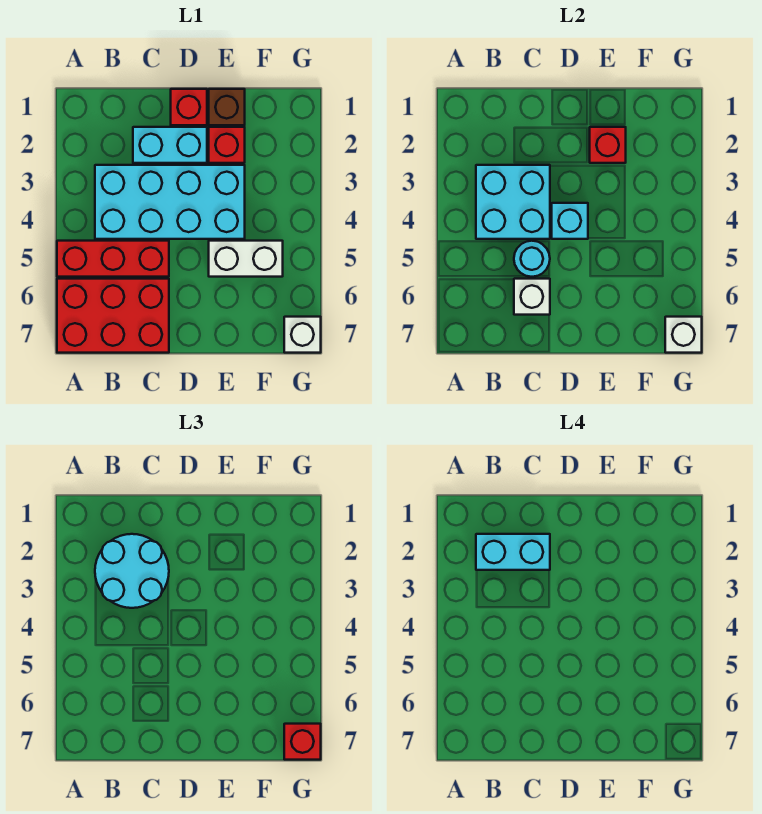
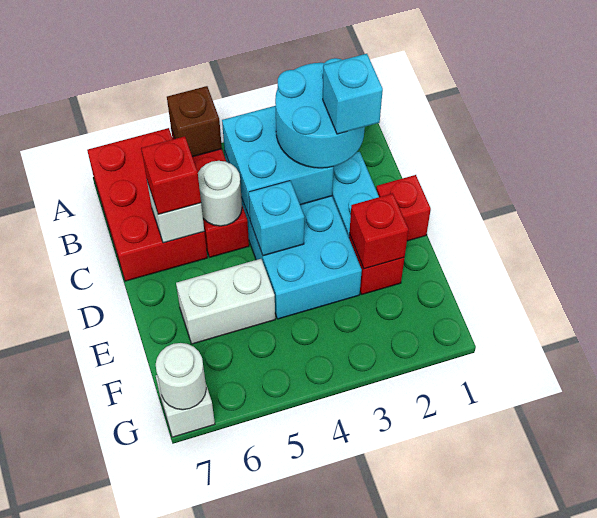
cyan brick B2:C2 level 4 -> cyan brick C2 level 4
cyan round brick C5 level 2 -> white round brick C5 level 2
brown brick E1 level 1 -> brown brick A5 level 2
white brick E5:F5 level 1 -> white brick E5:E6 level 1
white brick G7 level 2 -> white round brick G7 level 2
red brick G7 level 3 -> red brick C6 level 3

